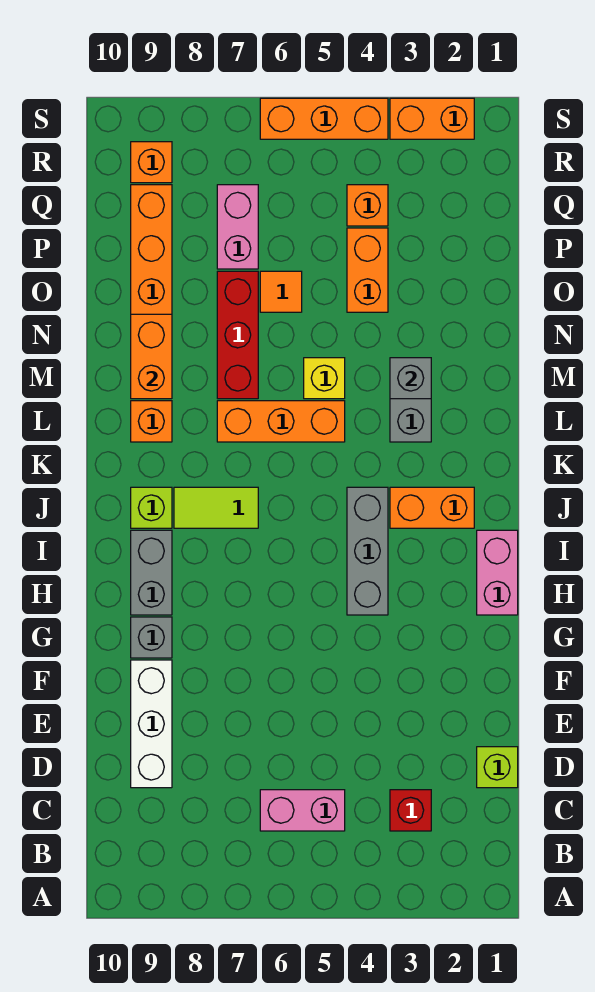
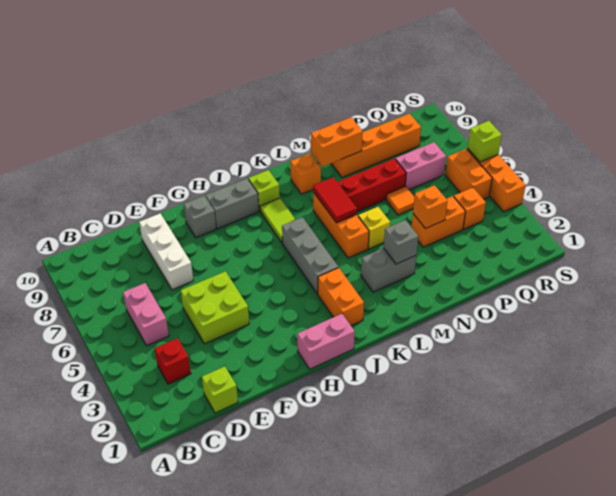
white brick D9:F9 level 1 -> white brick E7:E9 level 1
none -> lime brick E4:F5 level 1
grey brick H4:J4 level 1 -> grey brick J4:J6 level 1
none -> red tile L6:L7 level 2
orange brick R9 level 1 -> orange brick O4 level 2
orange brick S2:S3 level 1 -> orange brick R5:R6 level 1
none -> lime brick S6 level 2

